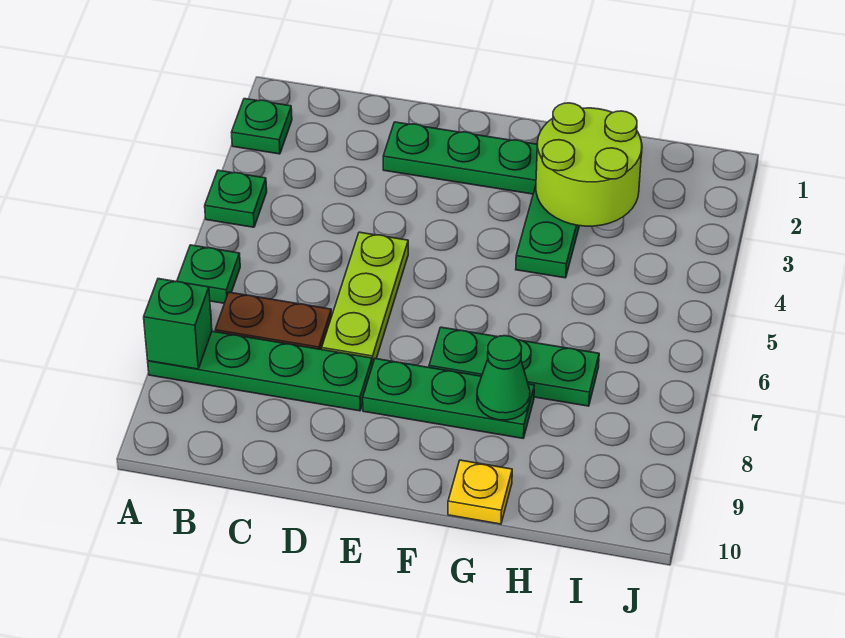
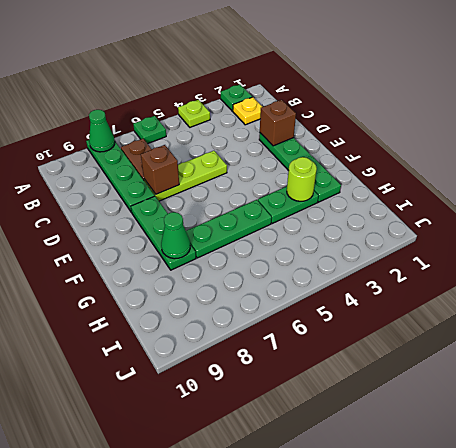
green plate A4 level 1 -> lime plate A4 level 1
green brick A8 level 2 -> green cone A8 level 2
none -> brown brick D2 level 2
none -> brown brick D7 level 2
green plate F7:H7 level 1 -> green plate G5:G7 level 1
lime round brick G2:H3 level 2 -> lime round brick G3 level 2
yellow plate G10 level 1 -> yellow plate B2 level 1

